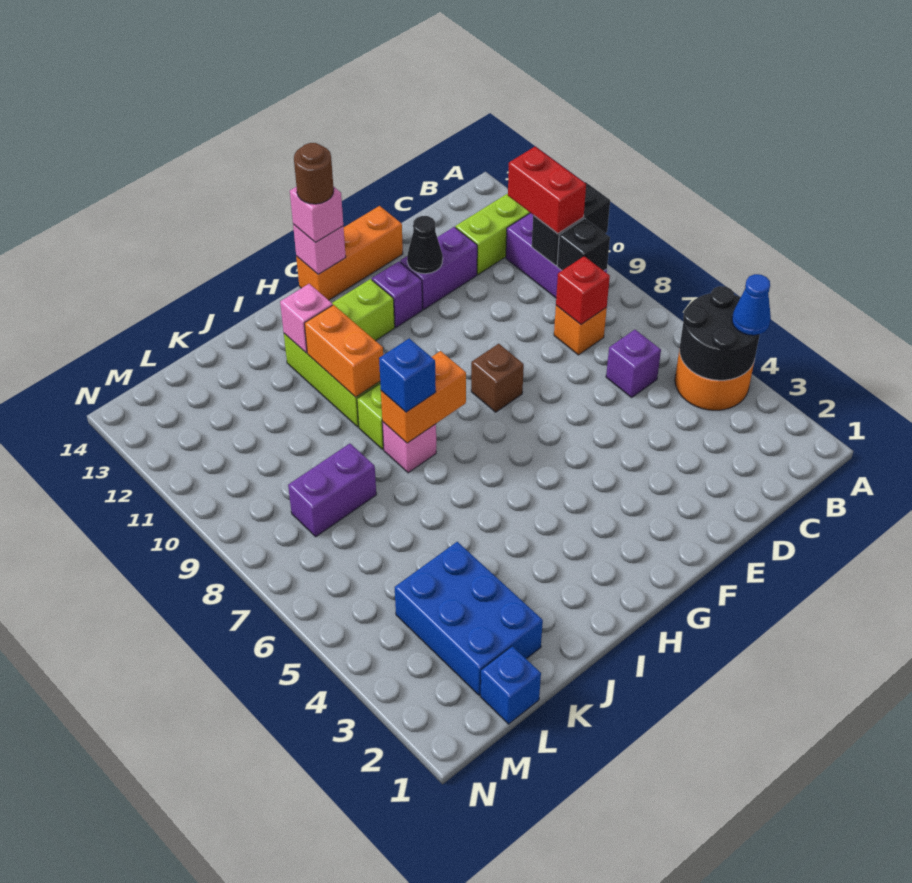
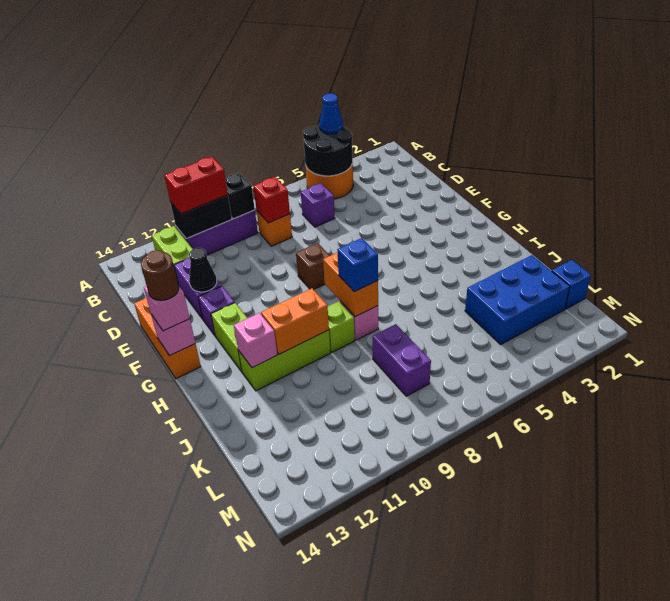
black brick A10:B10 level 2 -> black brick B10:B11 level 2

